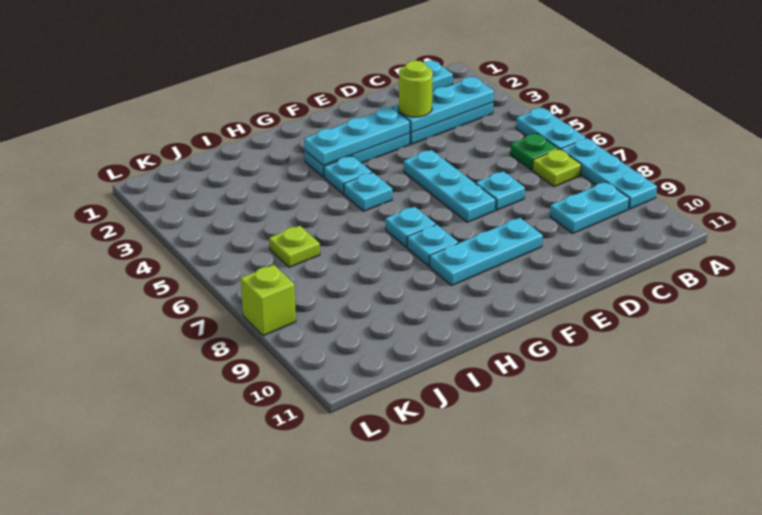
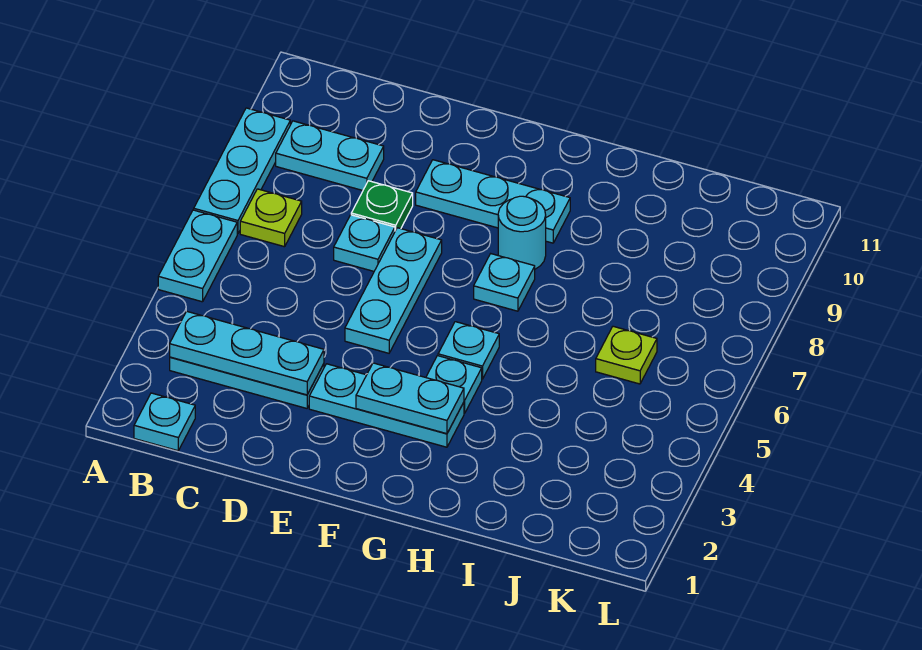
green plate B6 level 1 -> green plate D8 level 1
lime round brick D3 level 3 -> none
cyan plate E3:G3 level 2 -> cyan plate F3:G3 level 2
cyan plate G8 level 1 -> cyan round brick G8 level 1
lime brick L8 level 1 -> none

